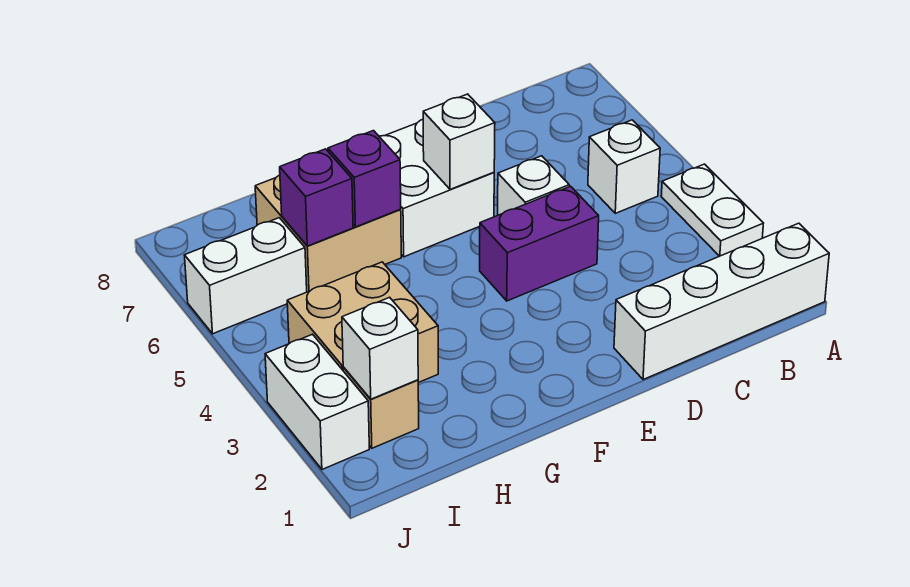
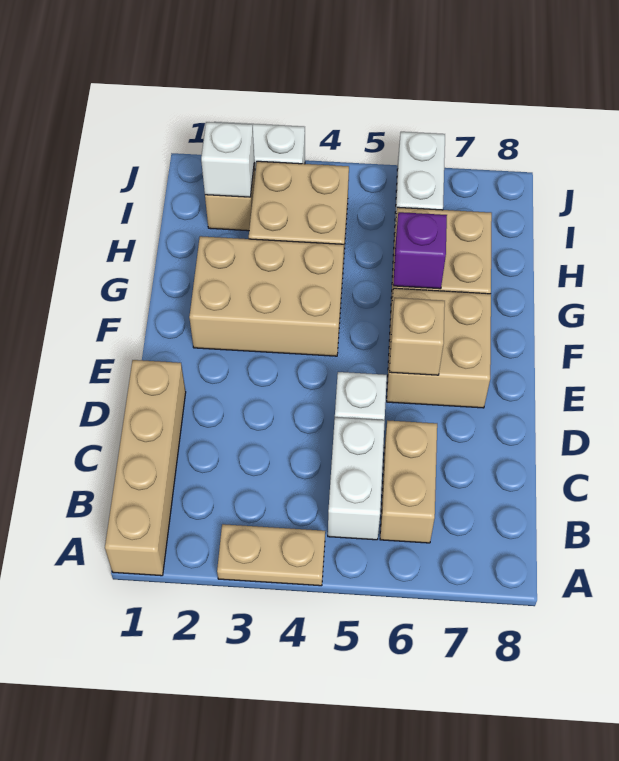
white brick A1:D1 level 1 -> tan brick A1:D1 level 1
white plate A3:A4 level 1 -> tan plate A3:A4 level 1
white brick B5 level 1 -> white brick B5:C5 level 1
none -> tan brick B6:C6 level 1
purple brick D4:E4 level 1 -> none
white brick E6:F7 level 1 -> tan brick E6:F7 level 1
white brick E6 level 2 -> tan brick E6 level 2
none -> tan brick F2:G4 level 1
purple brick H6 level 2 -> none

